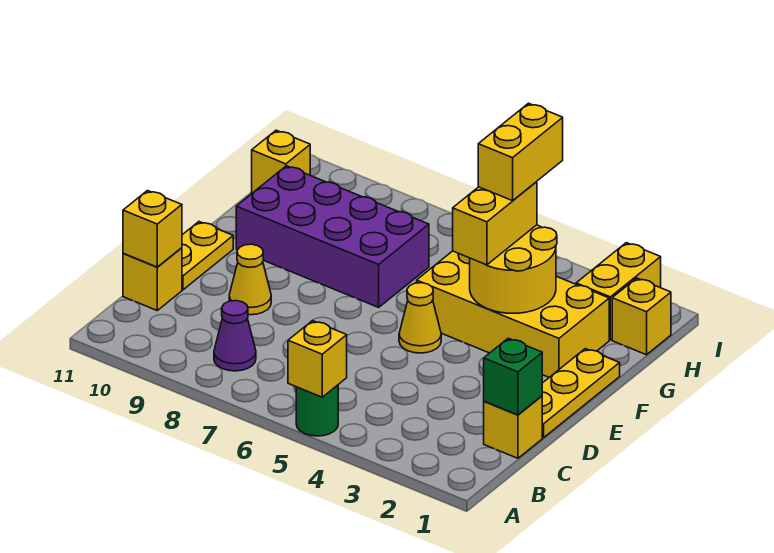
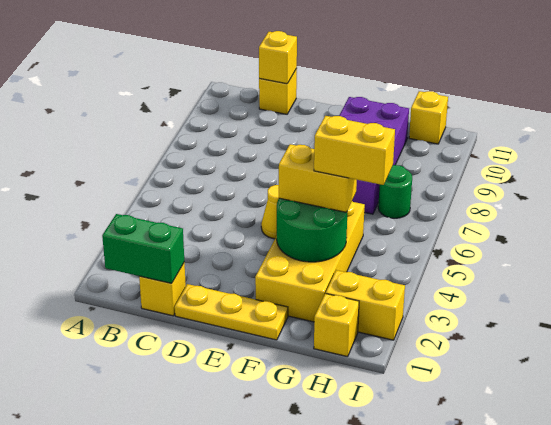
green round brick A5 level 1 -> green round brick H7 level 1
yellow brick A5 level 2 -> none
purple cone B8 level 1 -> none
green brick C1 level 2 -> green brick B1:C1 level 2
yellow cone D9 level 1 -> none
yellow plate D11:E11 level 1 -> none
yellow round brick F3:G4 level 2 -> green round brick F3:G4 level 2

